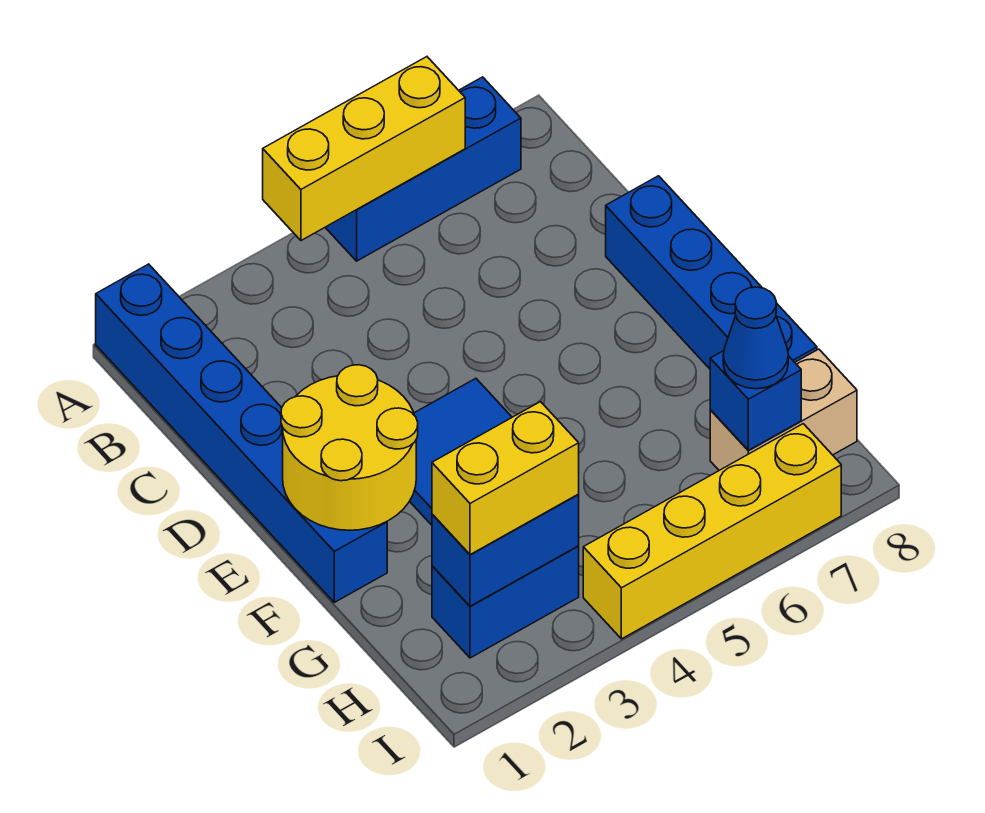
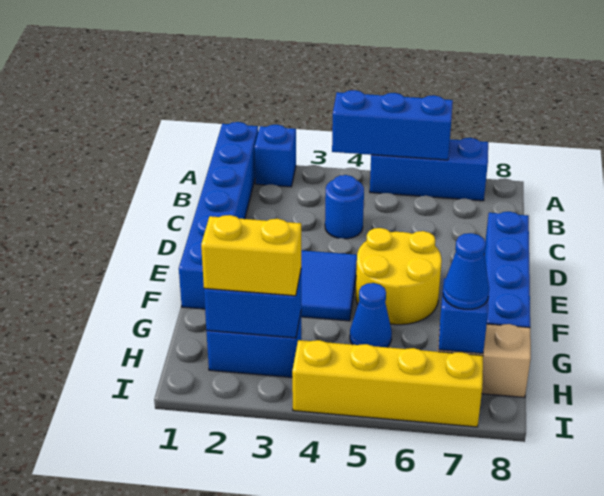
none -> blue brick A2 level 1
yellow brick A4:A6 level 2 -> blue brick A4:A6 level 2
none -> blue round brick C4 level 1
yellow round brick E1:F2 level 2 -> yellow round brick E5:F6 level 1
none -> blue cone G5 level 1

